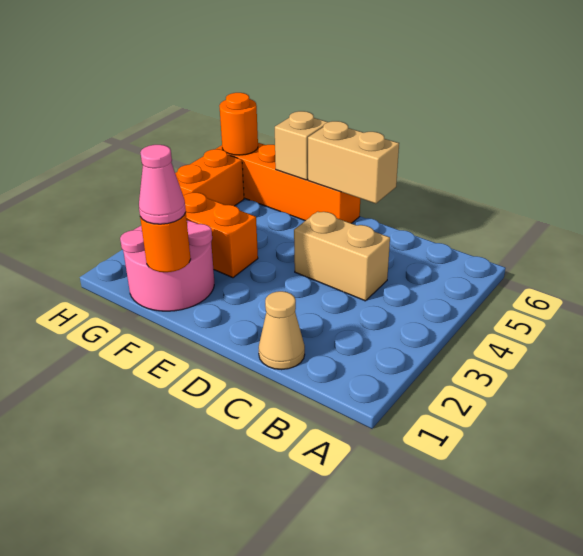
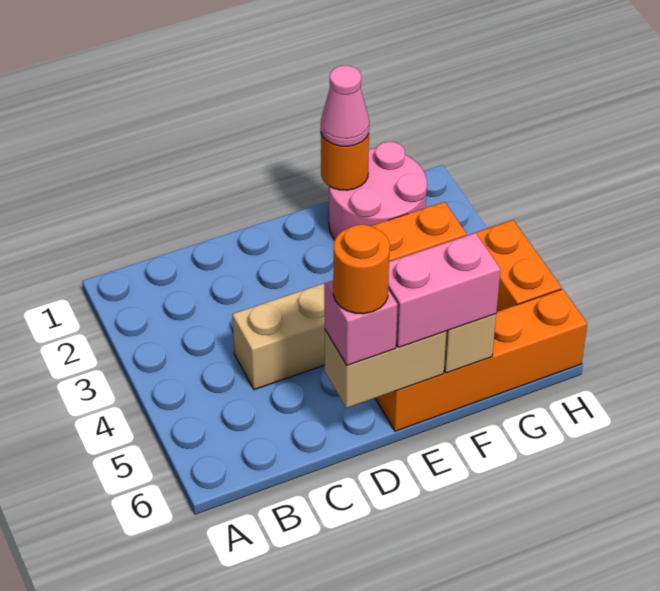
tan cone C1 level 1 -> none
none -> pink brick D6 level 3
none -> pink brick E6:F6 level 3
orange round brick H6 level 2 -> orange round brick D6 level 4

